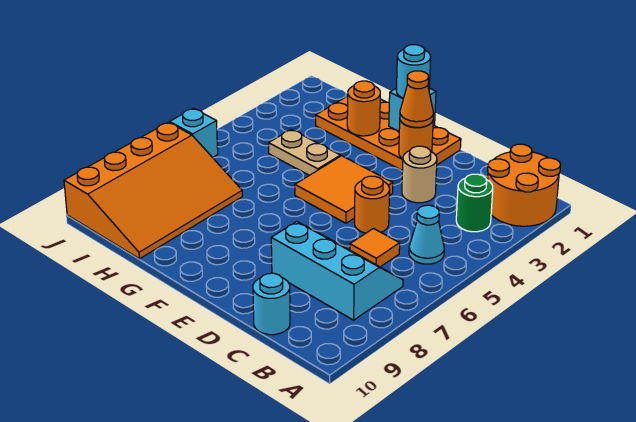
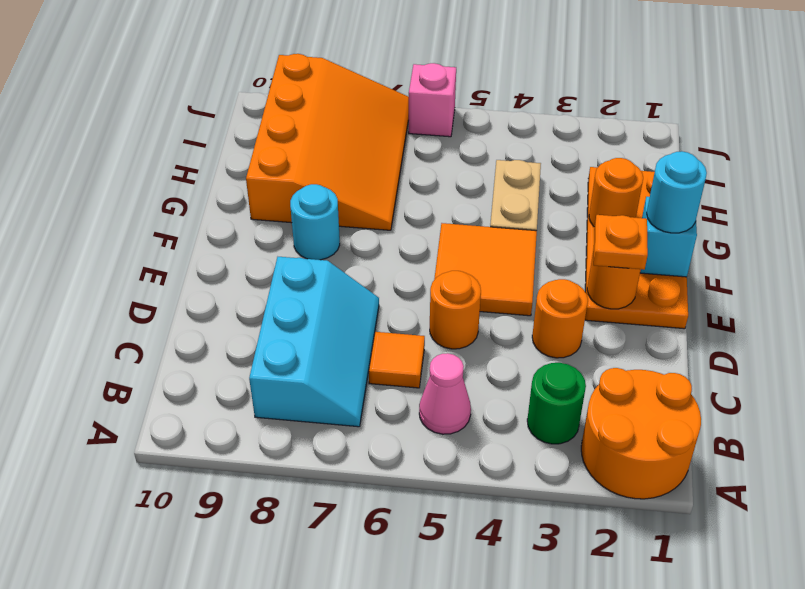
cyan cone B5 level 1 -> pink cone B5 level 1
cyan round brick C10 level 1 -> cyan round brick F8 level 1
tan round brick D3 level 1 -> orange round brick D3 level 1
orange cone E2 level 3 -> orange plate E2 level 3
orange slope H7:J10 level 1 top J -> orange slope G7:J9 level 1 top 9
cyan brick J6 level 1 -> pink brick J6 level 1

